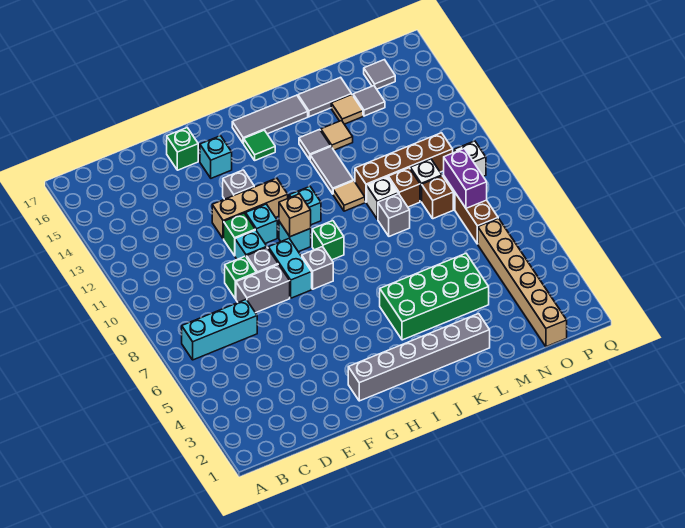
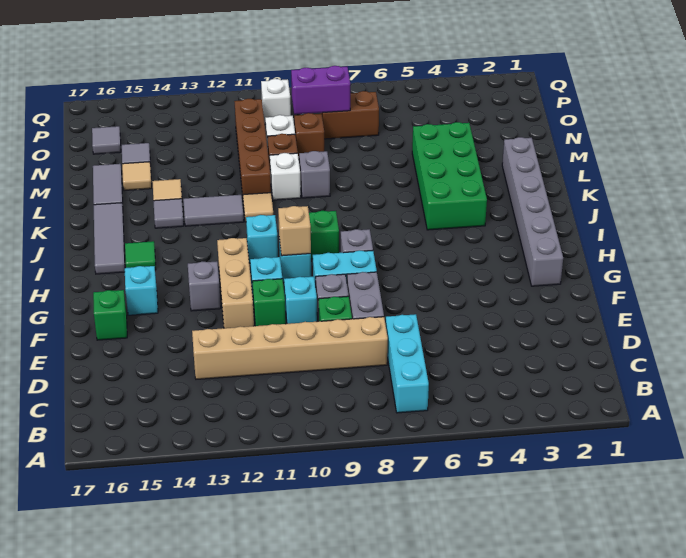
tan brick O1:O6 level 1 -> tan brick D8:D13 level 1

